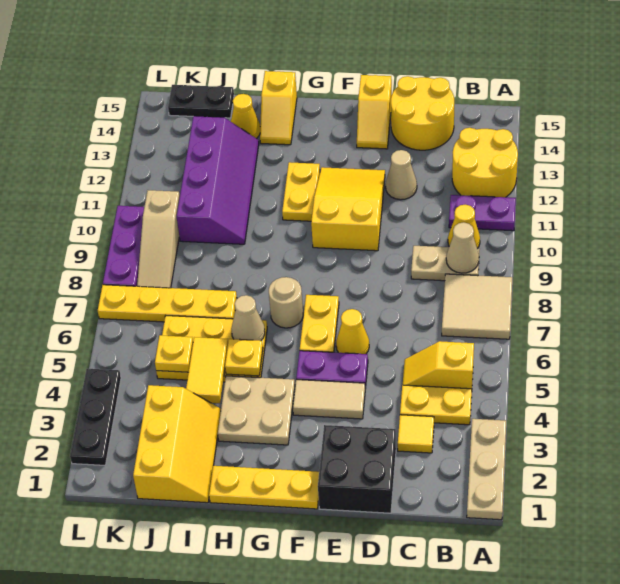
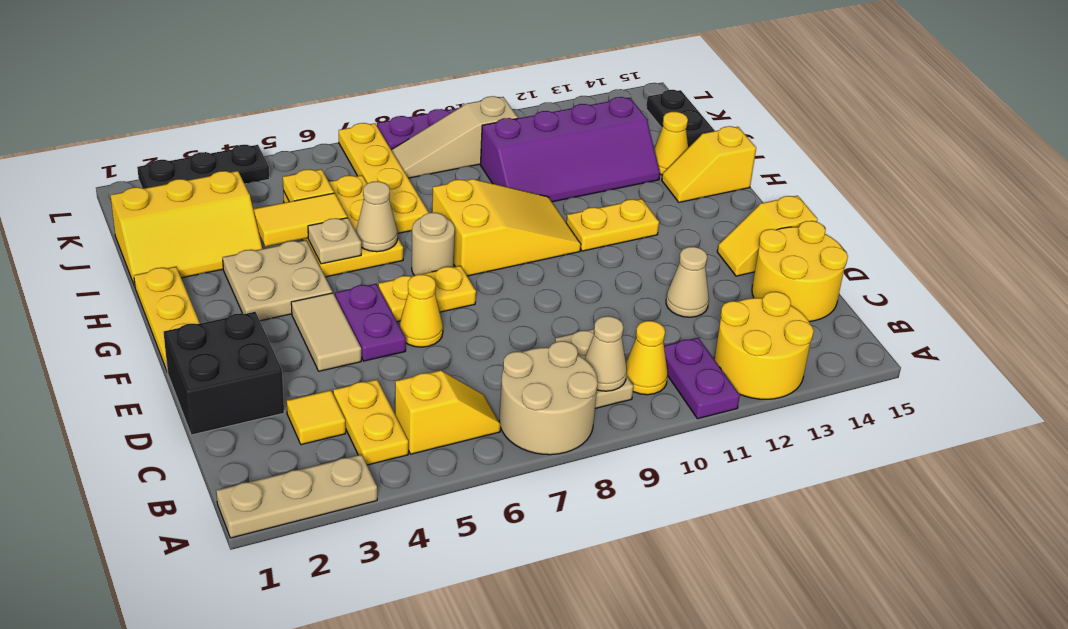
tan tile A7:B8 level 1 -> tan round brick A7:B8 level 1
yellow slope B5:C5 level 1 top B -> yellow slope B5:B6 level 1 top 5
yellow slope E10:F12 level 1 top 10 -> yellow slope G8:H10 level 1 top 8
yellow plate H5 level 2 -> tan plate H5 level 2

